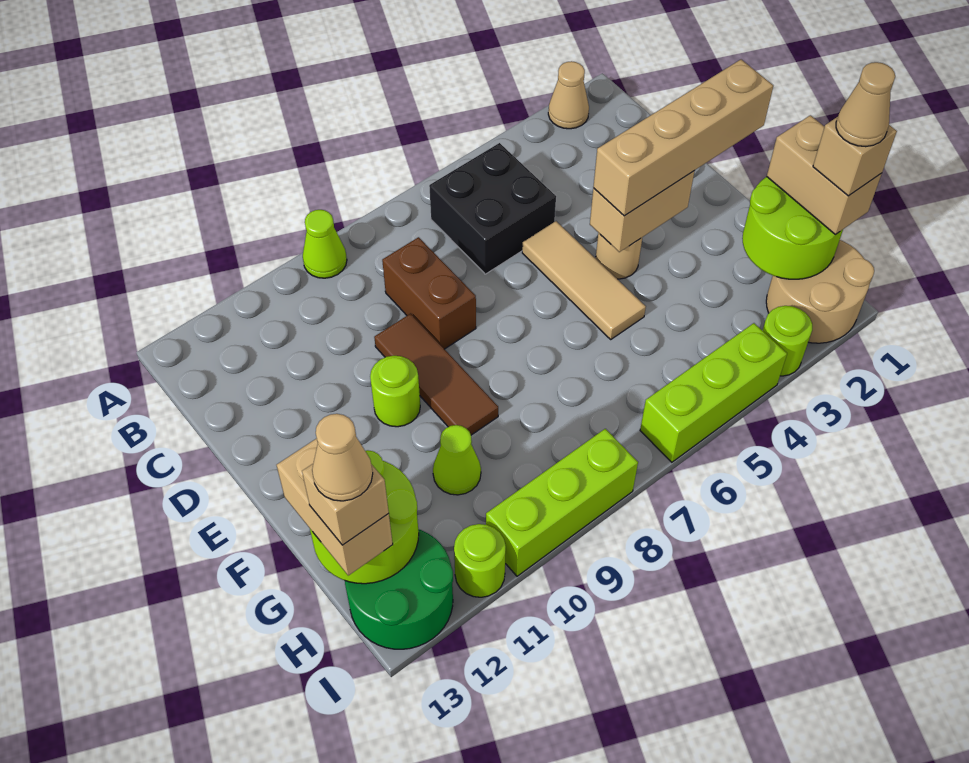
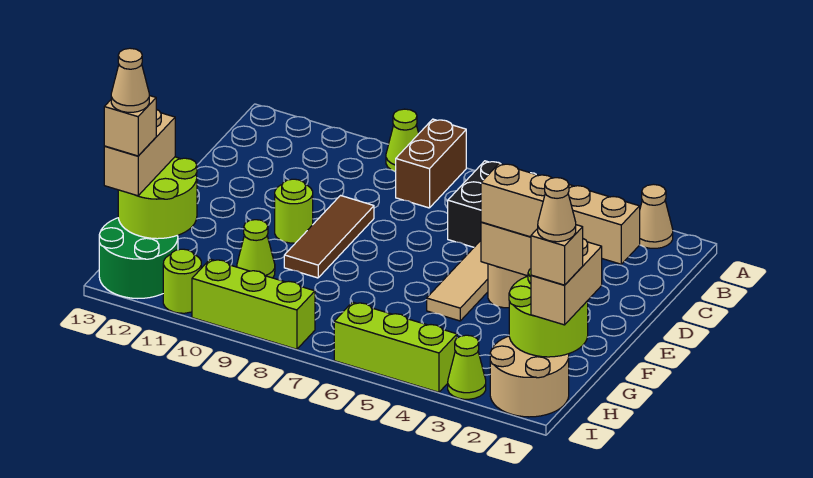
brown brick C8:D8 level 1 -> brown brick A8:B8 level 1
lime round brick I3 level 1 -> lime cone I3 level 1

